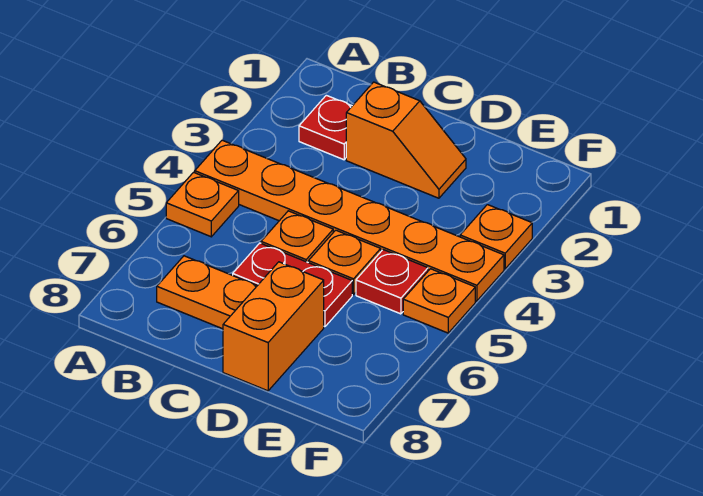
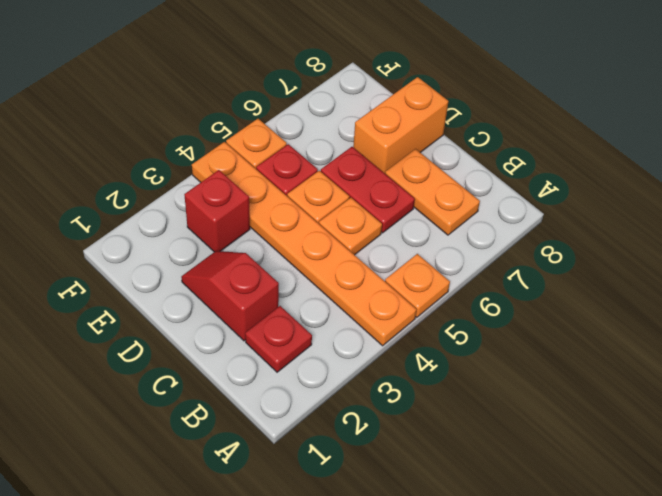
orange slope C2:D2 level 1 top C -> red slope C2:D2 level 1 top C
none -> red brick E3 level 1
orange plate F3 level 1 -> none

